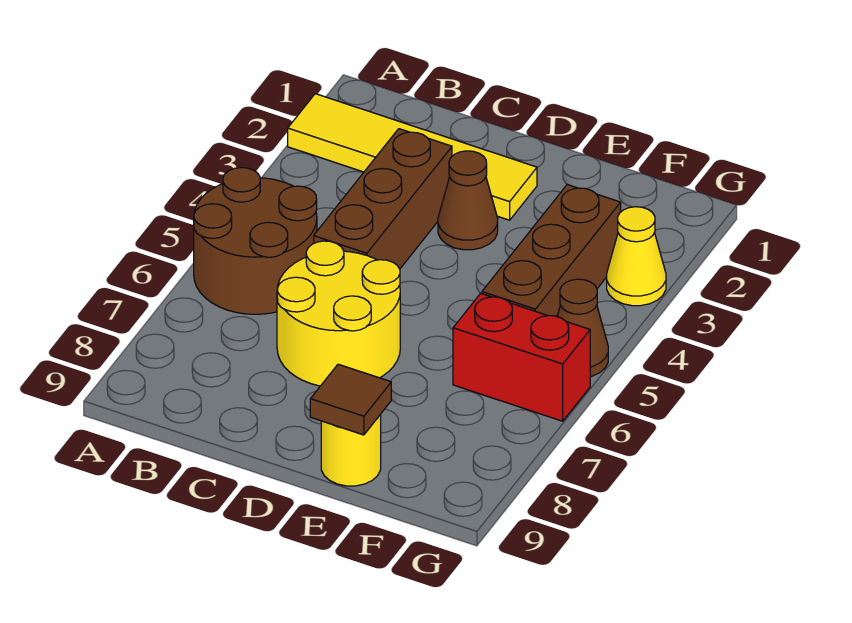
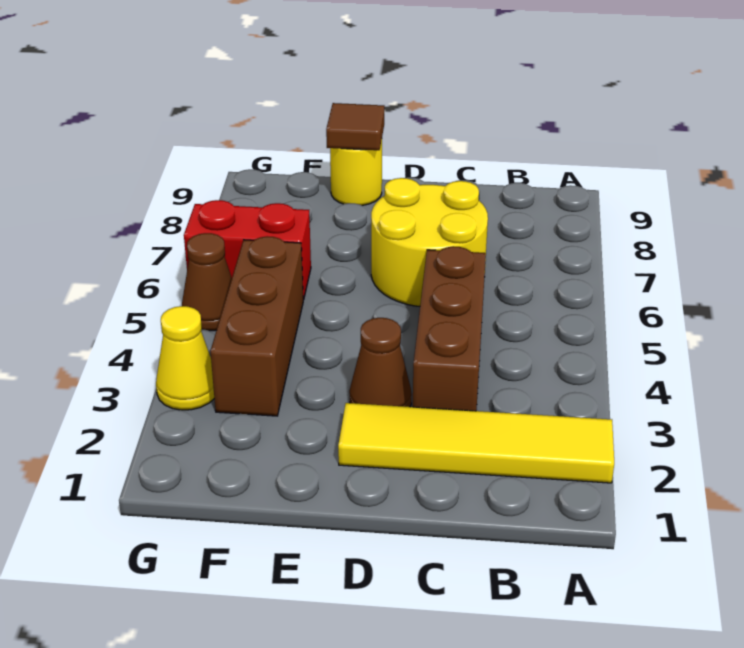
brown round brick A5:B6 level 1 -> none

